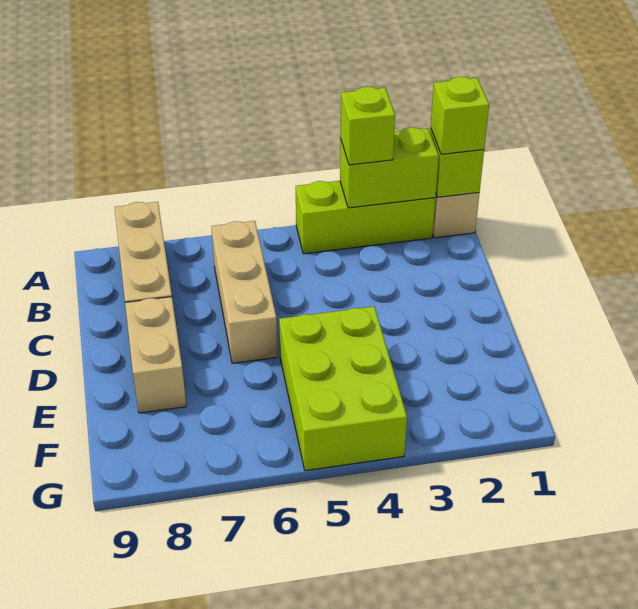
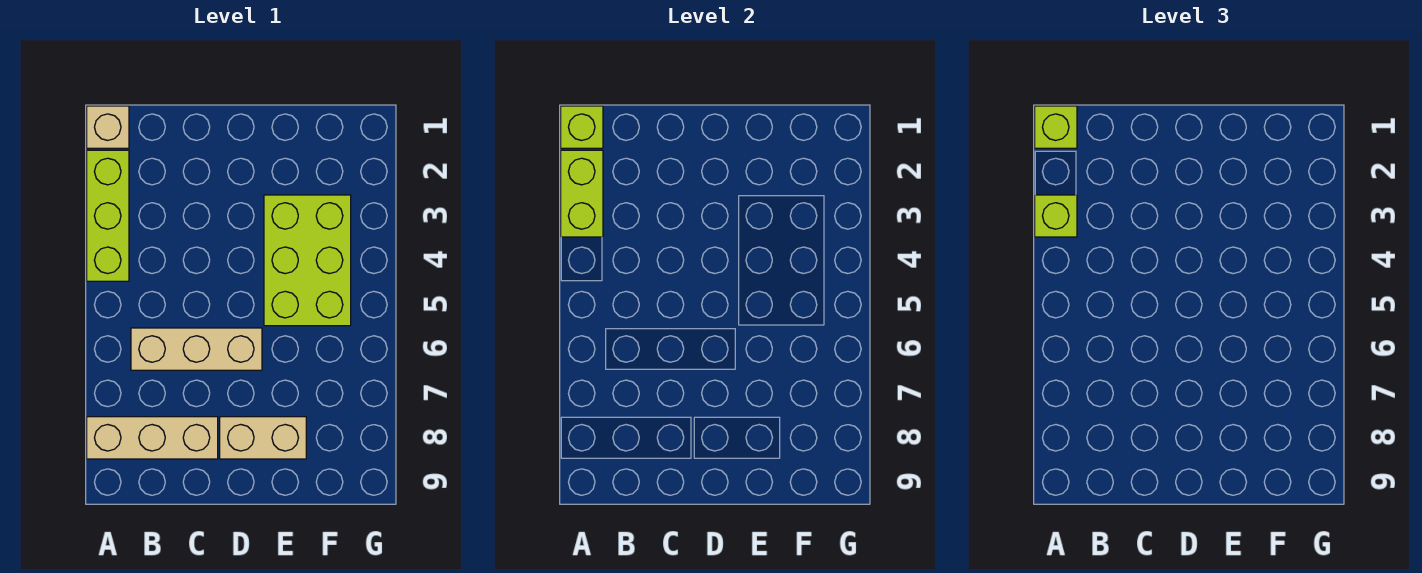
lime brick E4:G5 level 1 -> lime brick E3:F5 level 1

